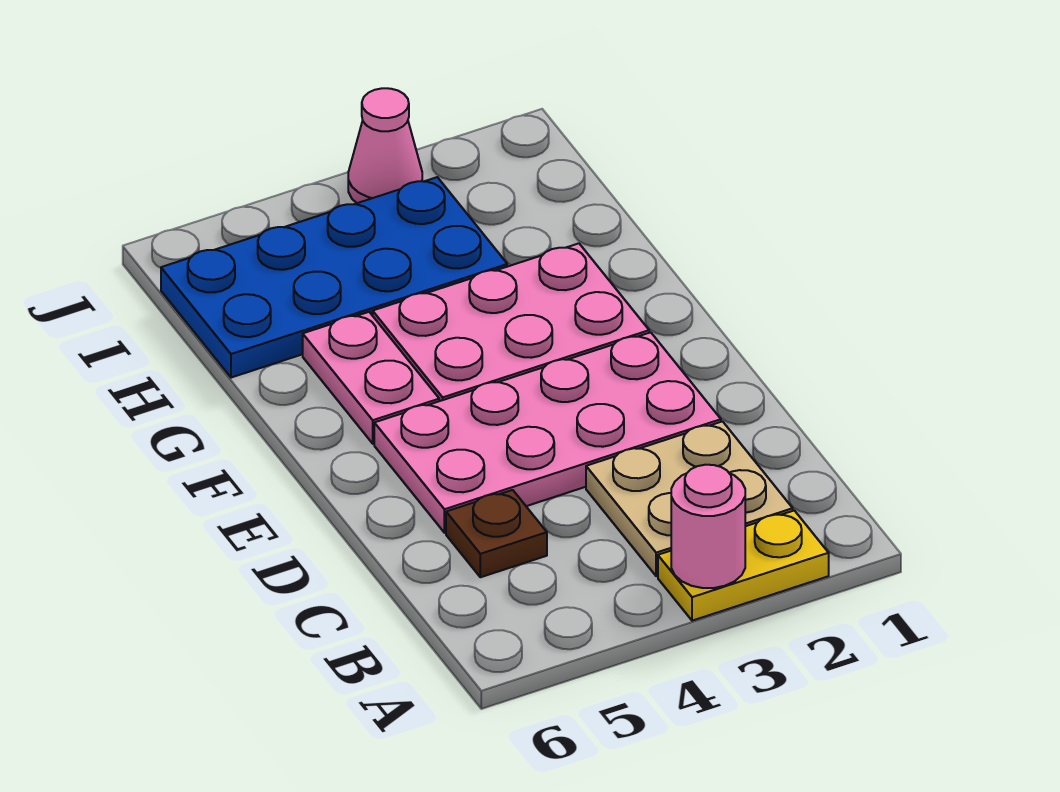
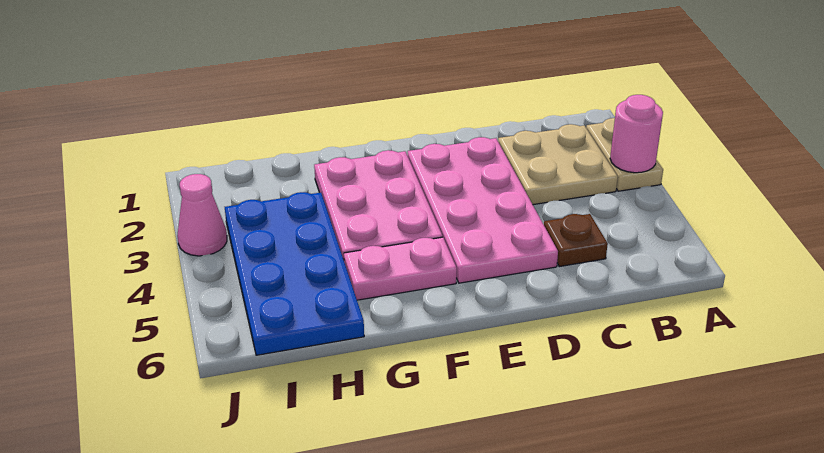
yellow plate A2:A3 level 1 -> tan plate A2:A3 level 1

